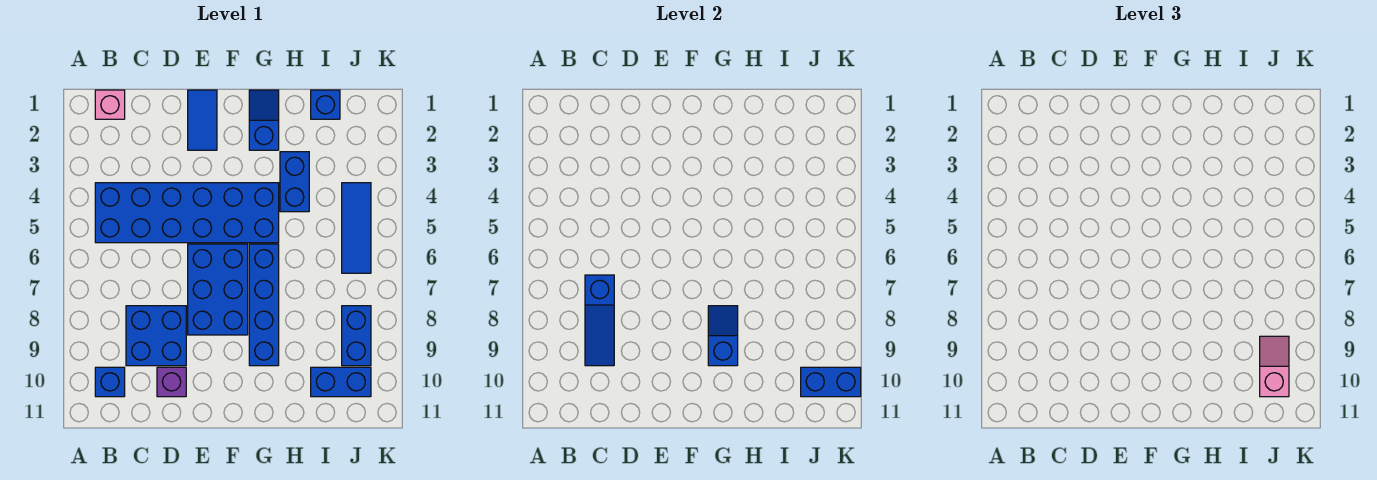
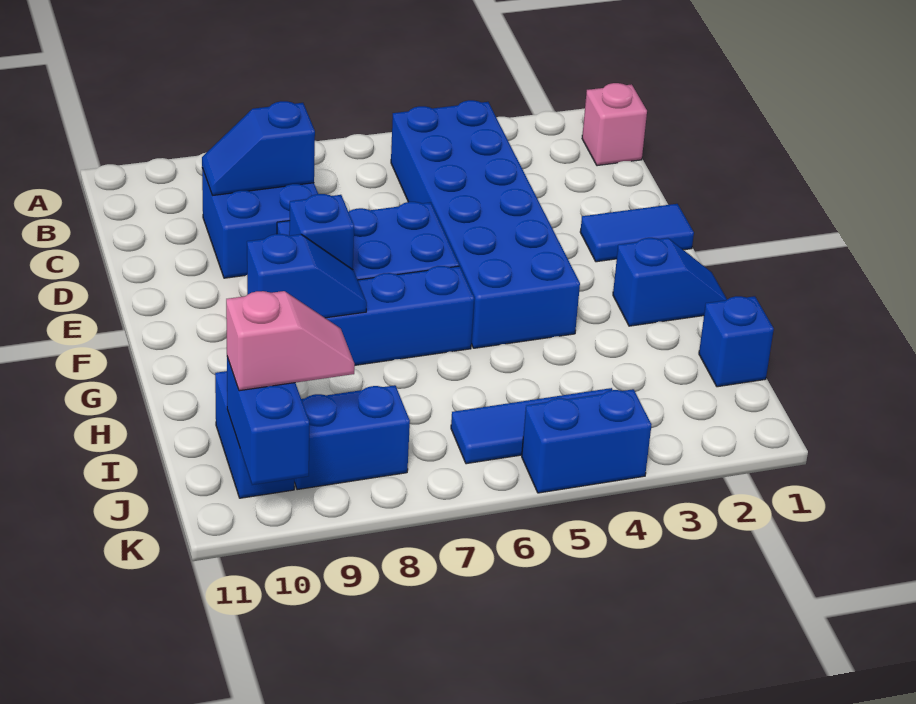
blue brick B10 level 1 -> blue brick F8 level 2
blue slope C7:C9 level 2 top 7 -> blue slope C8:C9 level 2 top 8
purple brick D10 level 1 -> none
blue brick H3:H4 level 1 -> blue brick K4:K5 level 1

